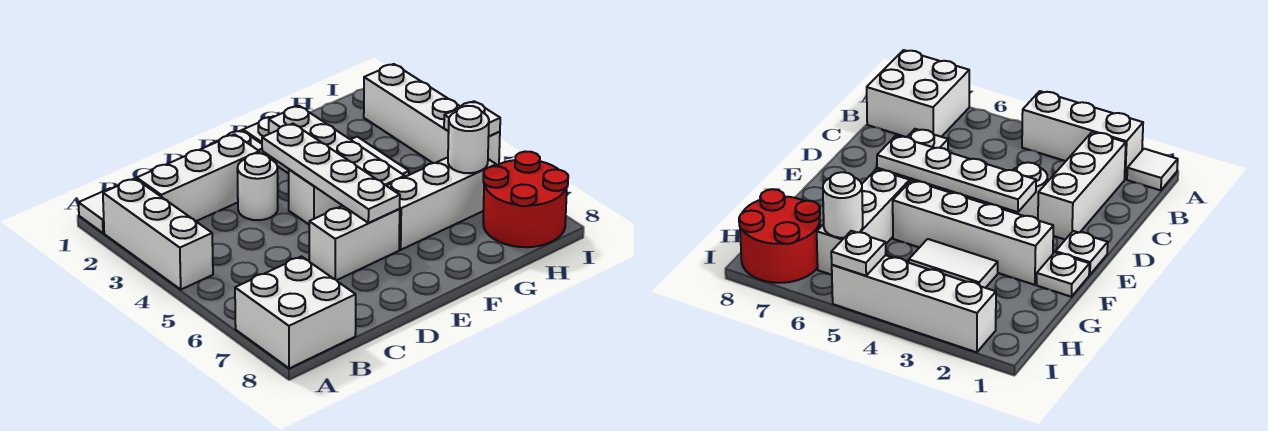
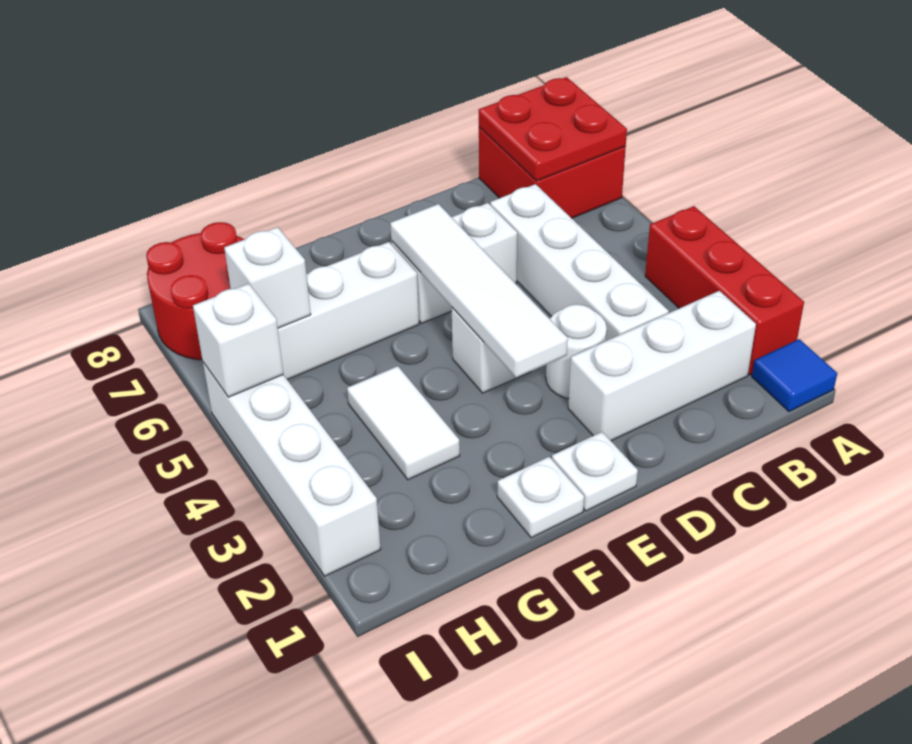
white tile A1 level 1 -> blue tile A1 level 1
white brick A2:A4 level 1 -> red brick A2:A4 level 1
white brick A7:B8 level 1 -> red brick A7:B8 level 1
none -> red plate A7:B8 level 2
white plate E3:E6 level 2 -> white tile E3:E6 level 2
white brick F2:F5 level 1 -> white brick C3:C6 level 1
white round brick H6 level 2 -> white brick H6 level 2
white plate I5 level 2 -> white brick I5 level 2

